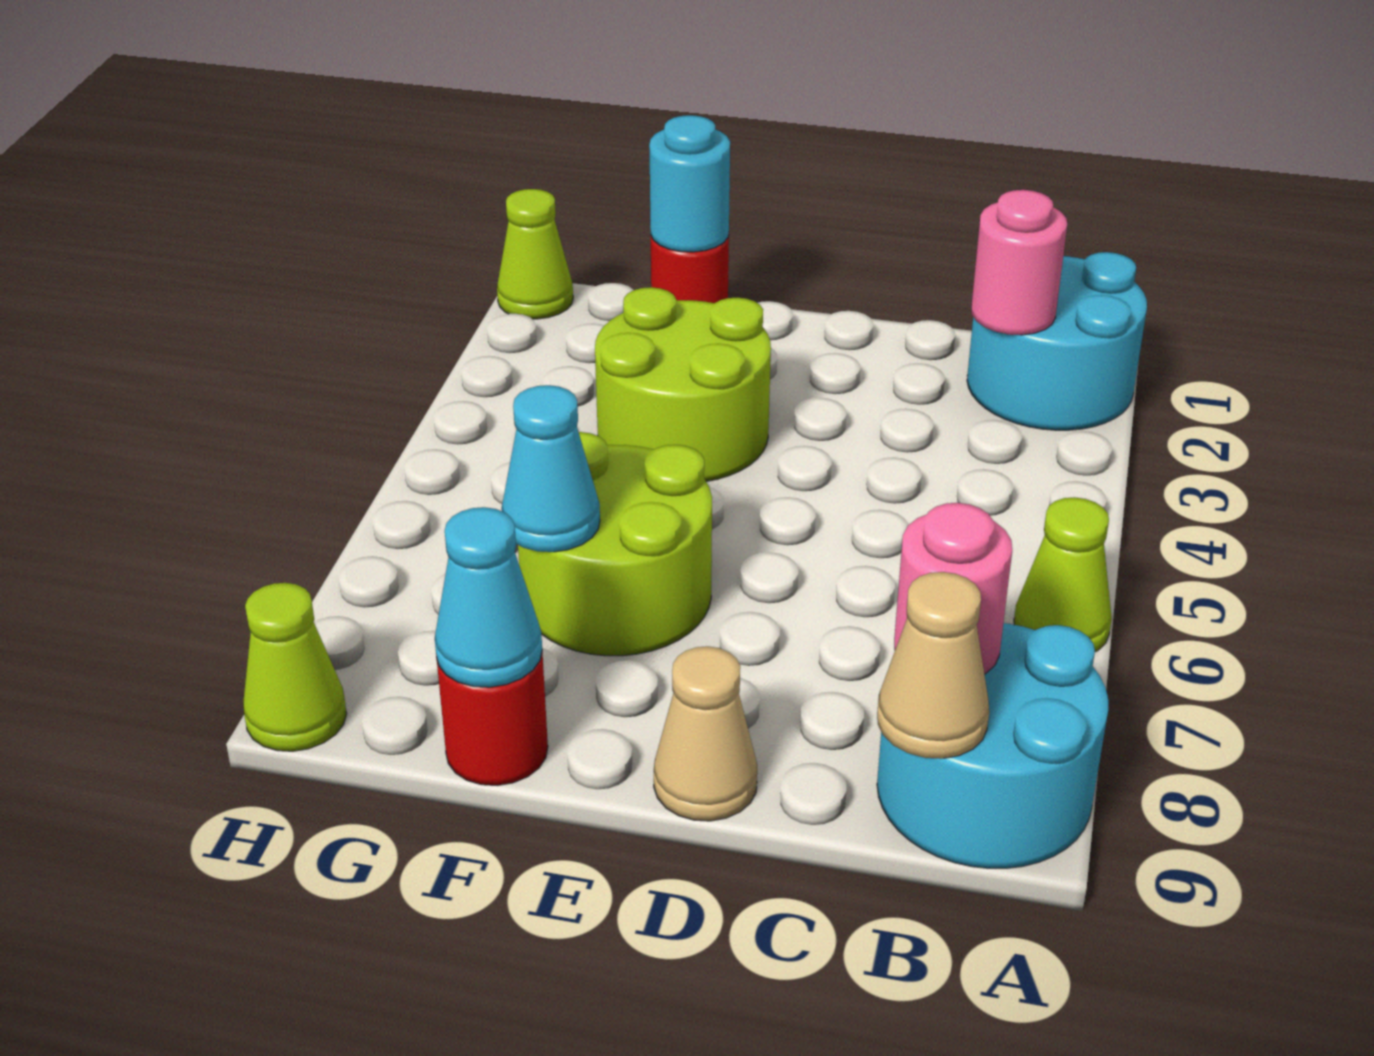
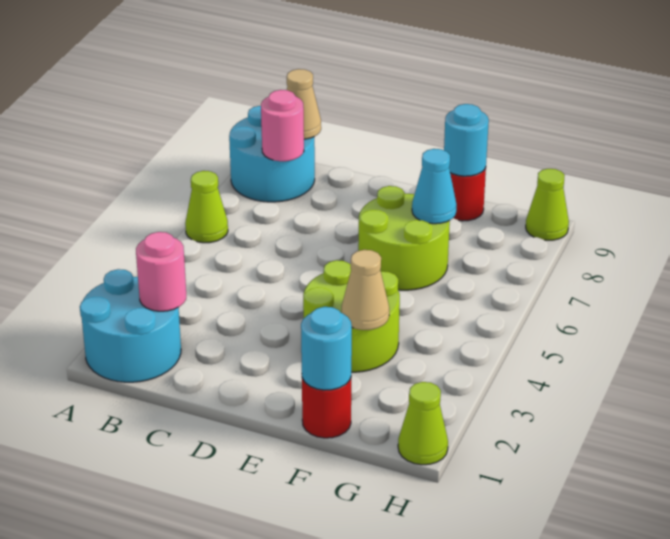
tan cone D9 level 1 -> tan cone F3 level 2
cyan cone F9 level 2 -> cyan round brick F9 level 2

